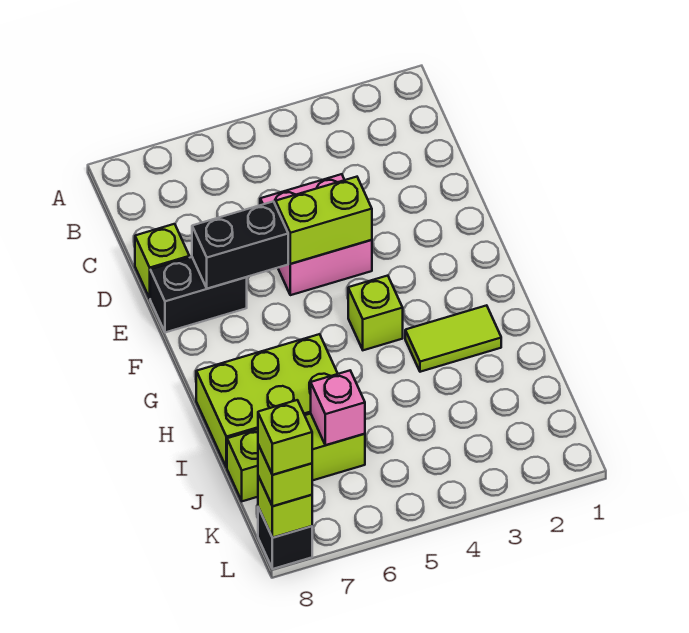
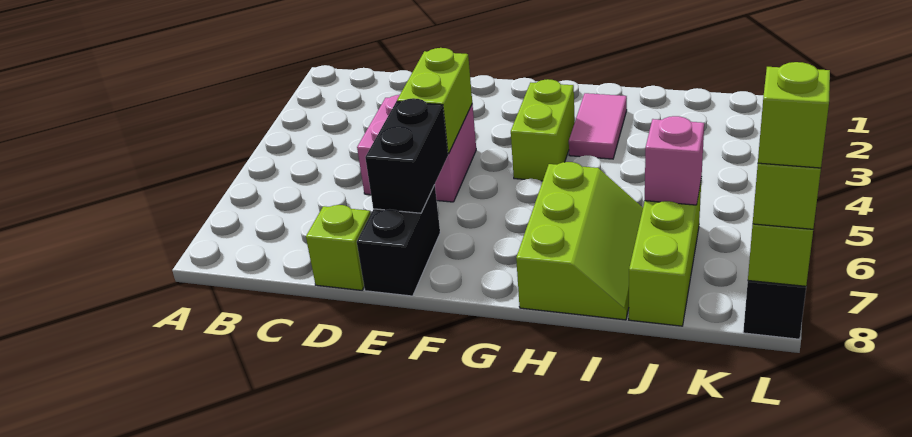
lime brick G4 level 1 -> lime brick G3:G4 level 1
lime tile H2:H3 level 1 -> pink tile H2:H3 level 1
lime brick H6:I8 level 1 -> lime slope H6:I8 level 1 top H

